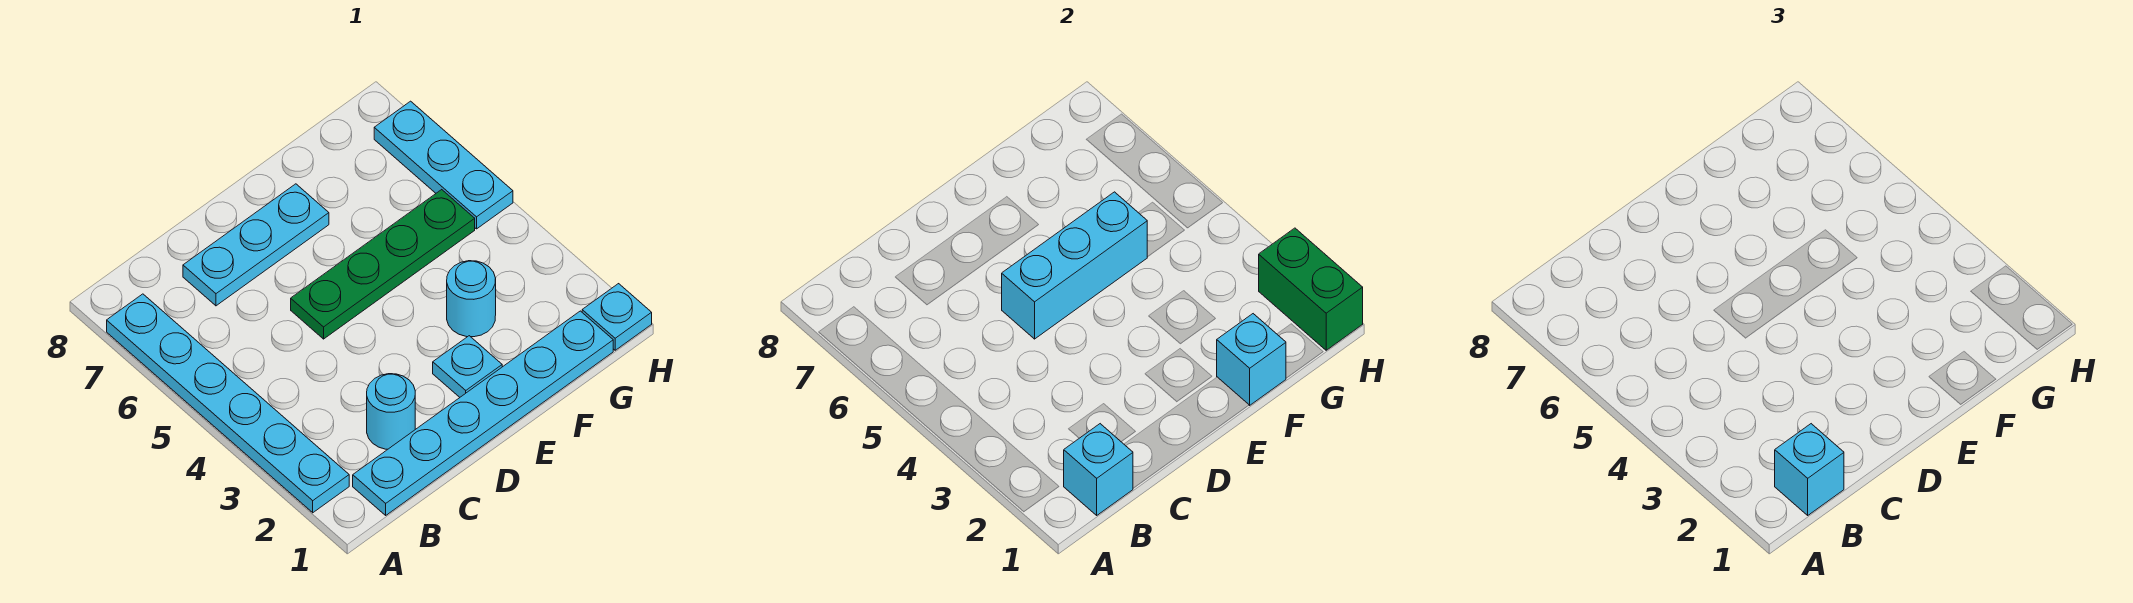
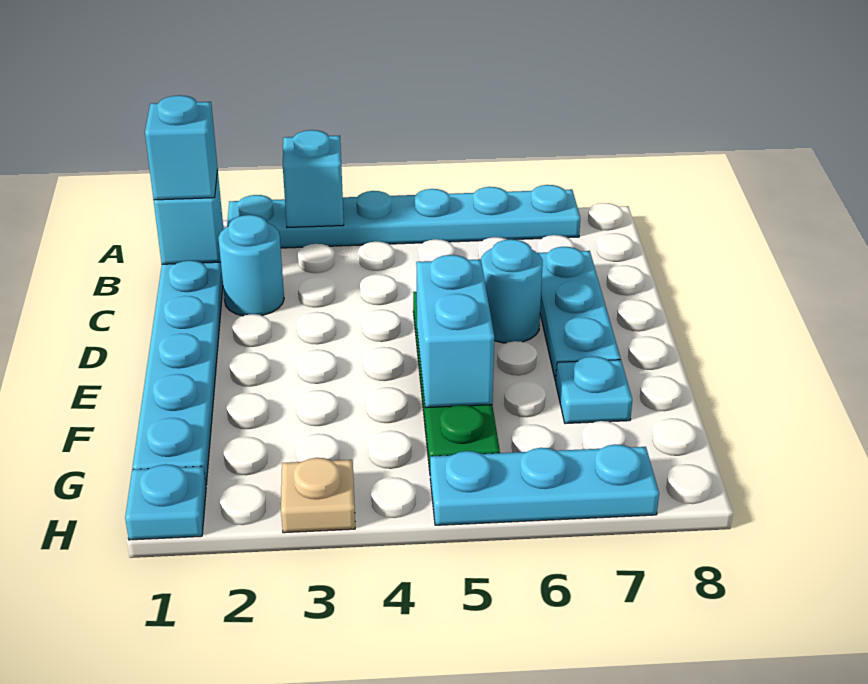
cyan brick D5:F5 level 2 -> cyan brick E5:F5 level 2
cyan plate E2 level 1 -> cyan plate F7 level 1
cyan brick F1 level 2 -> cyan brick A3 level 2
cyan round brick F3 level 1 -> cyan round brick D6 level 1
green brick H1:H2 level 2 -> none
none -> tan plate H3 level 1

